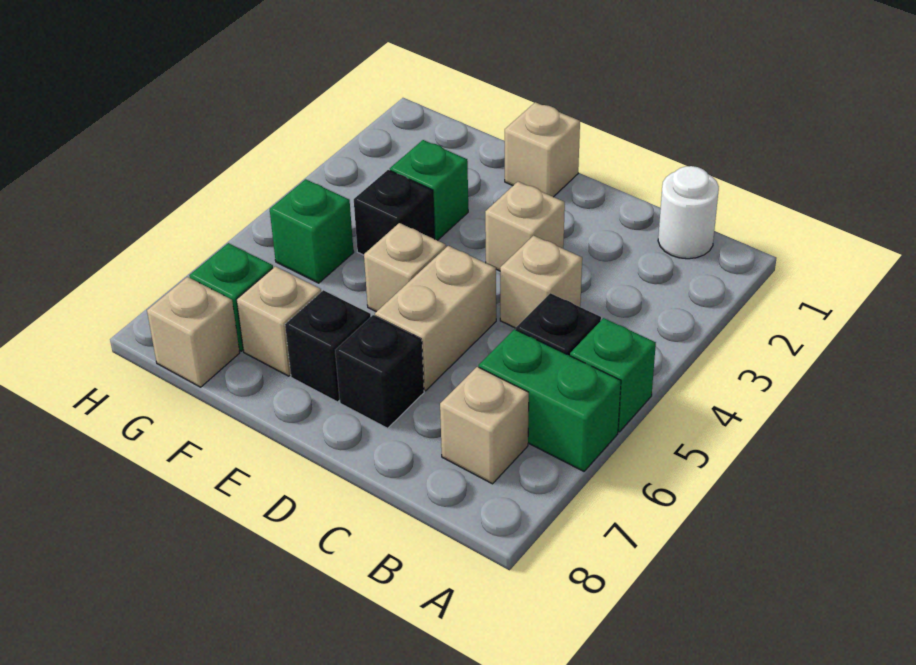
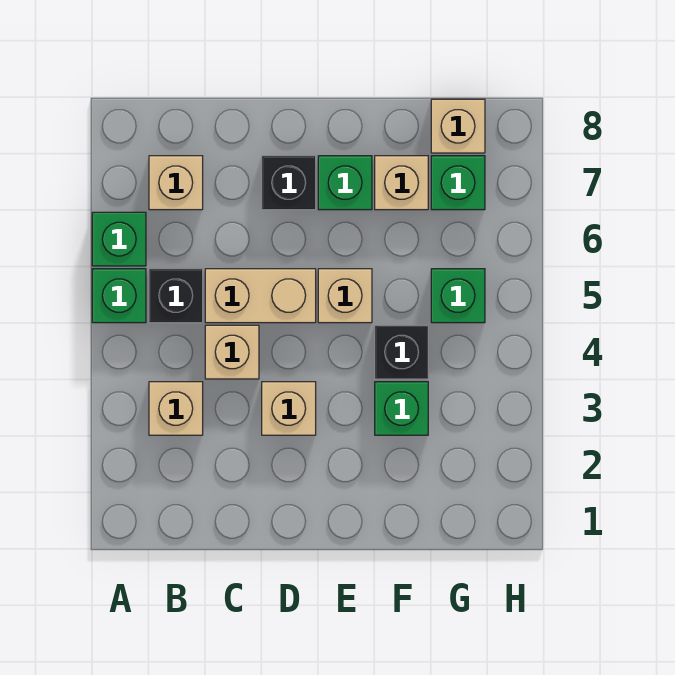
green brick A6:B6 level 1 -> green brick A6 level 1
white round brick B1 level 1 -> none
tan brick D5:D6 level 1 -> tan brick C5:D5 level 1
tan brick E1 level 1 -> tan brick B3 level 1
black brick E7 level 1 -> green brick E7 level 1

